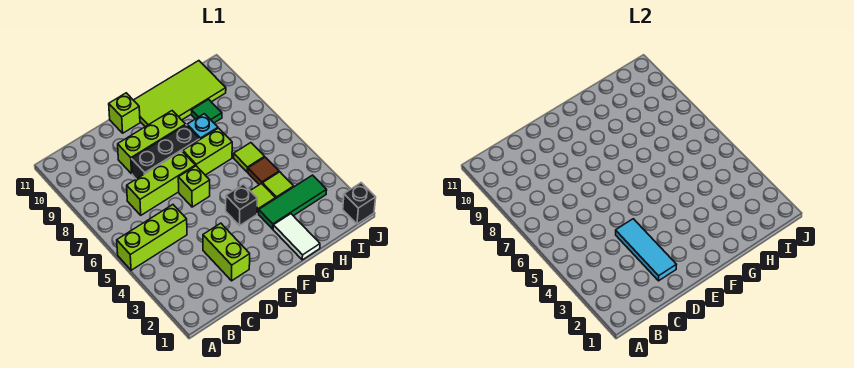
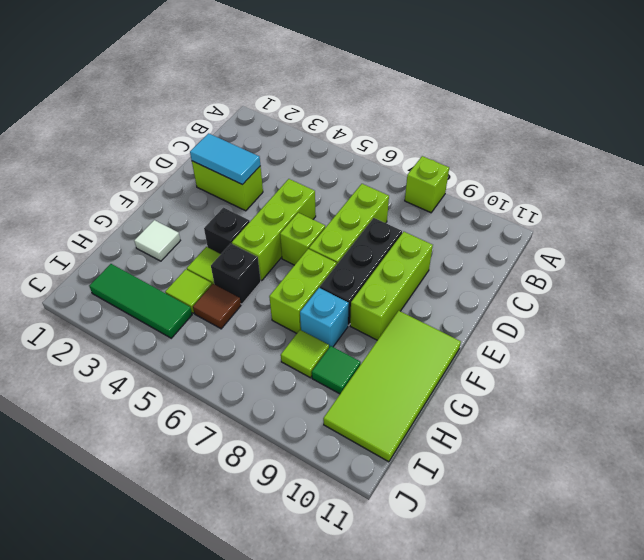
lime brick A5:C5 level 1 -> lime brick D5:F5 level 1
cyan tile D2:D4 level 2 -> cyan tile D2:D3 level 2
lime brick E11 level 1 -> lime brick A8 level 1
white tile G1:G2 level 1 -> white tile G2 level 1
green tile G3:I3 level 1 -> green tile I2:I4 level 1
lime tile H6 level 1 -> lime tile H8 level 1
black brick J1 level 1 -> black brick G5 level 1

